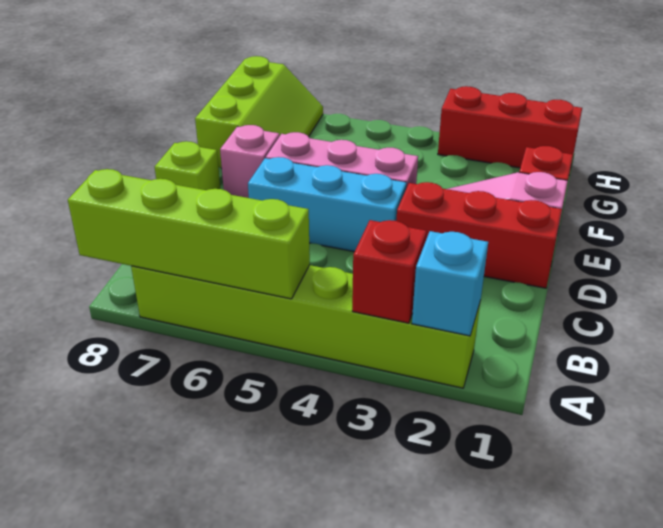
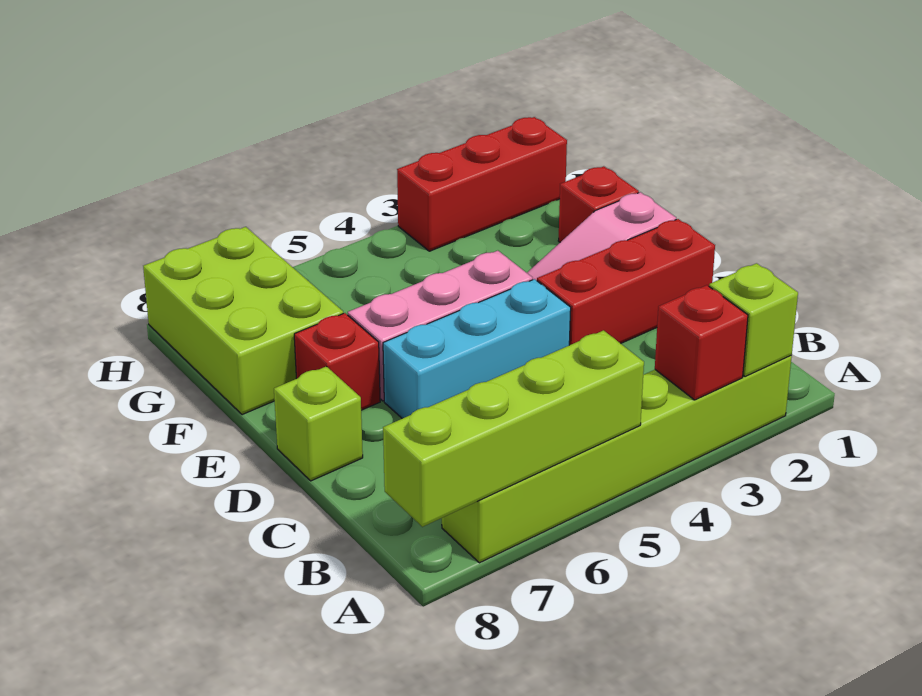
cyan brick A2 level 2 -> lime brick A2 level 2
pink brick E7 level 1 -> red brick E7 level 1
lime slope F7:H8 level 1 top 8 -> lime brick F7:H8 level 1

